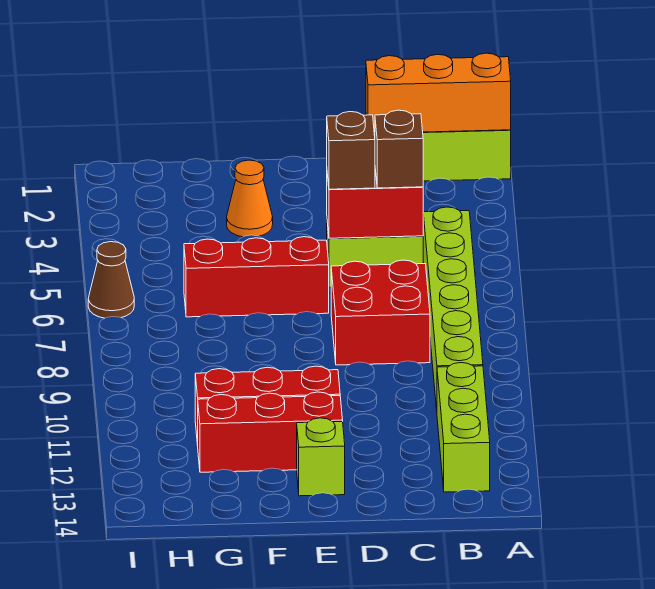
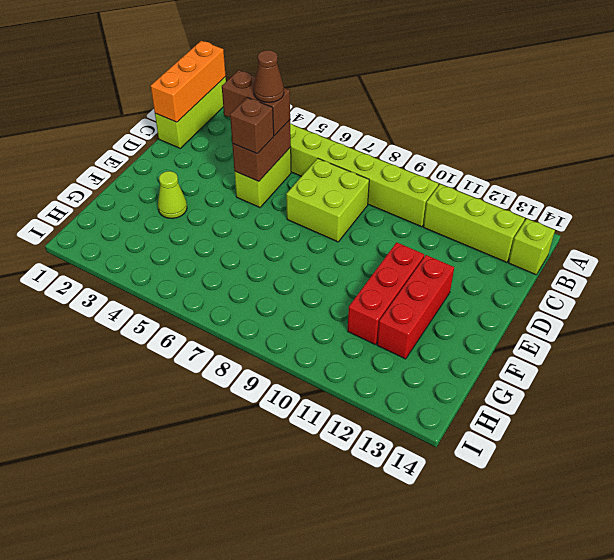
red brick C5:D5 level 2 -> brown brick C5:D5 level 2
brown brick C5 level 3 -> brown brick C4:C5 level 3
red brick C7:D8 level 1 -> lime brick C7:D8 level 1
red brick E6:G6 level 1 -> none
lime brick E13 level 1 -> lime brick B14 level 1
orange cone F3 level 1 -> lime cone F3 level 1
brown cone I6 level 1 -> brown cone C5 level 4

